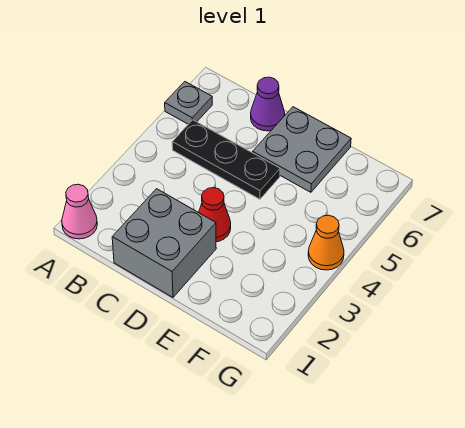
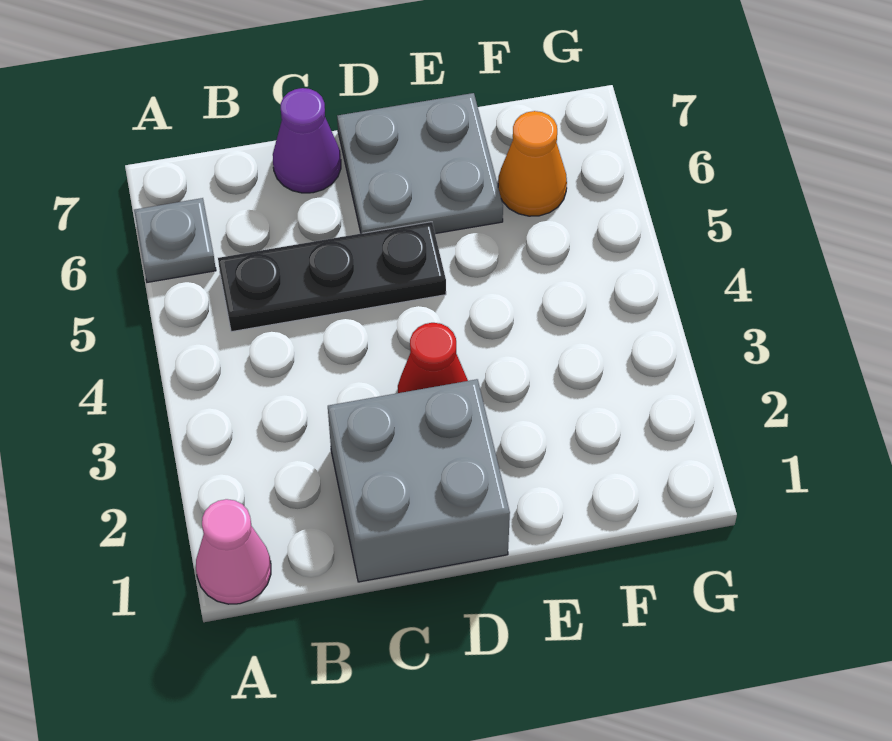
orange cone G4 level 1 -> orange cone F6 level 1

